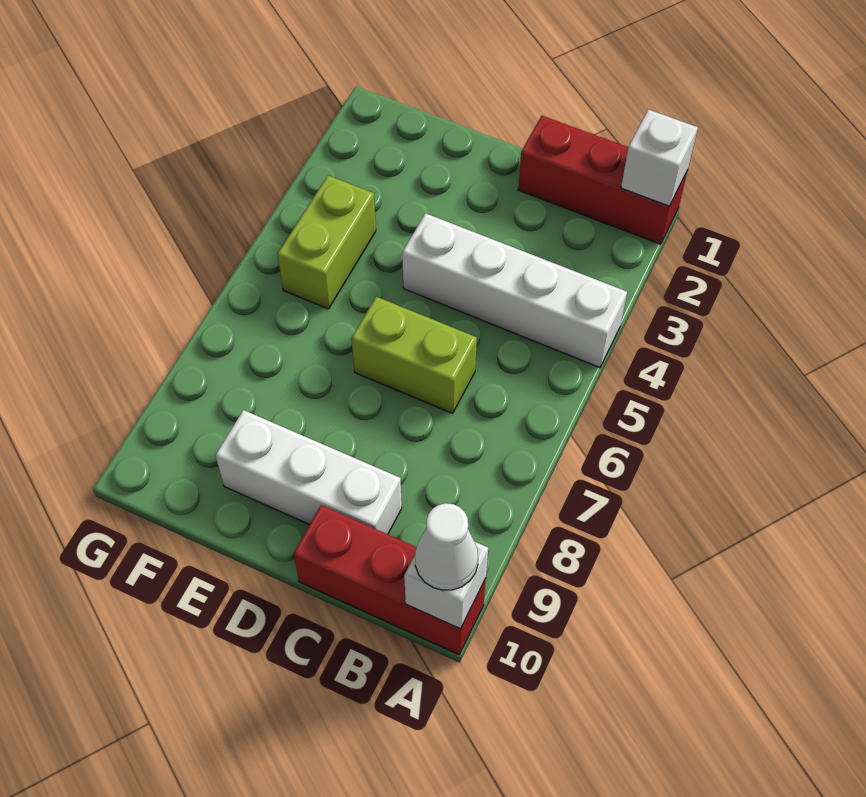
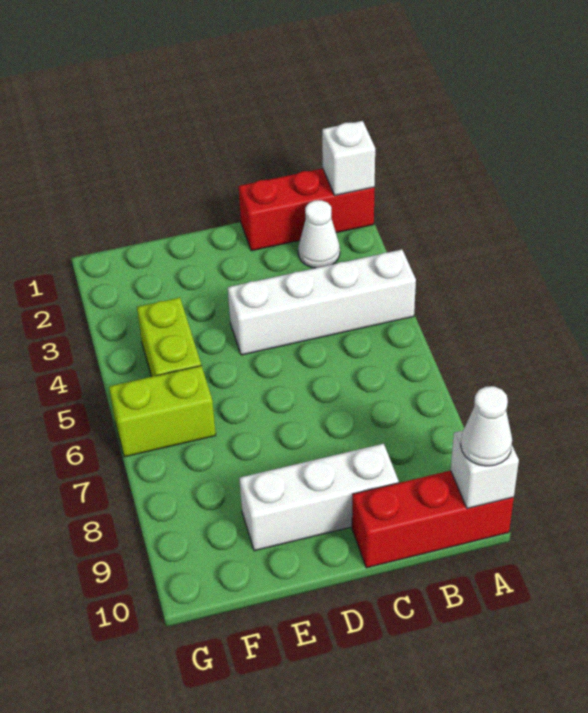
none -> white cone B2 level 1
lime brick C6:D6 level 1 -> lime brick F6:G6 level 1

